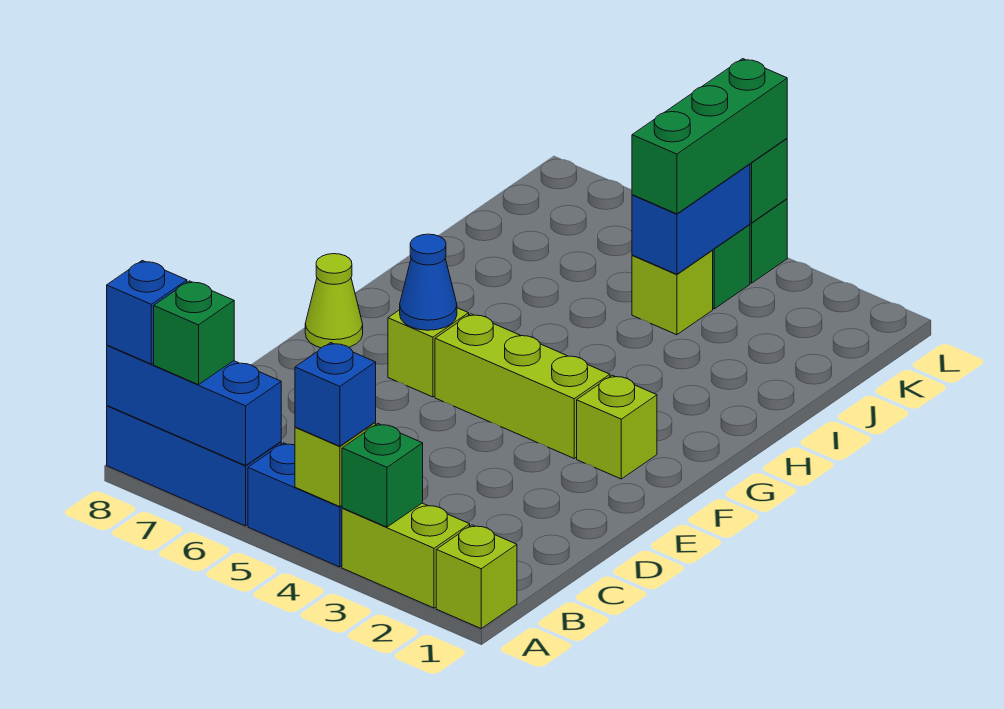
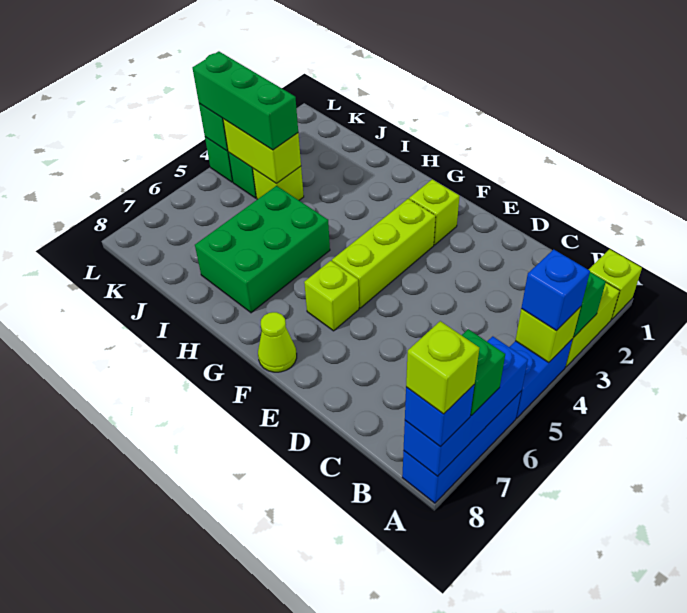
none -> lime brick A8 level 4
blue cone F6 level 2 -> none
none -> green brick H5:I7 level 1
blue brick J4:K4 level 2 -> lime brick J4:K4 level 2

